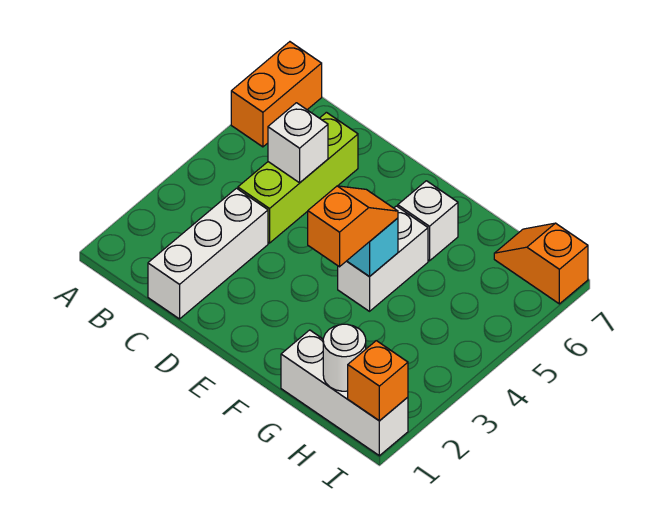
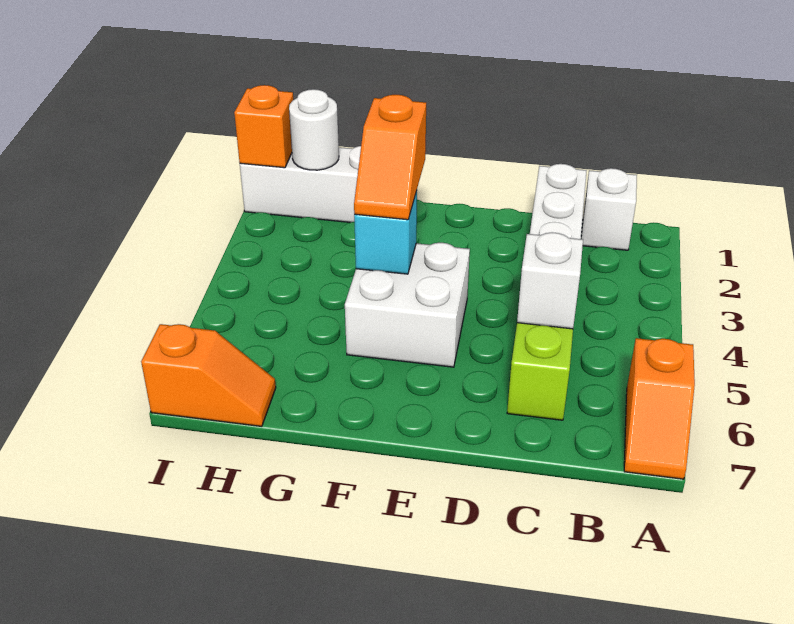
orange brick A6:A7 level 1 -> orange slope A6:A7 level 1 top 6
white brick F4:F5 level 1 -> white brick E4:F5 level 1
white brick F6 level 1 -> white brick B1 level 1

